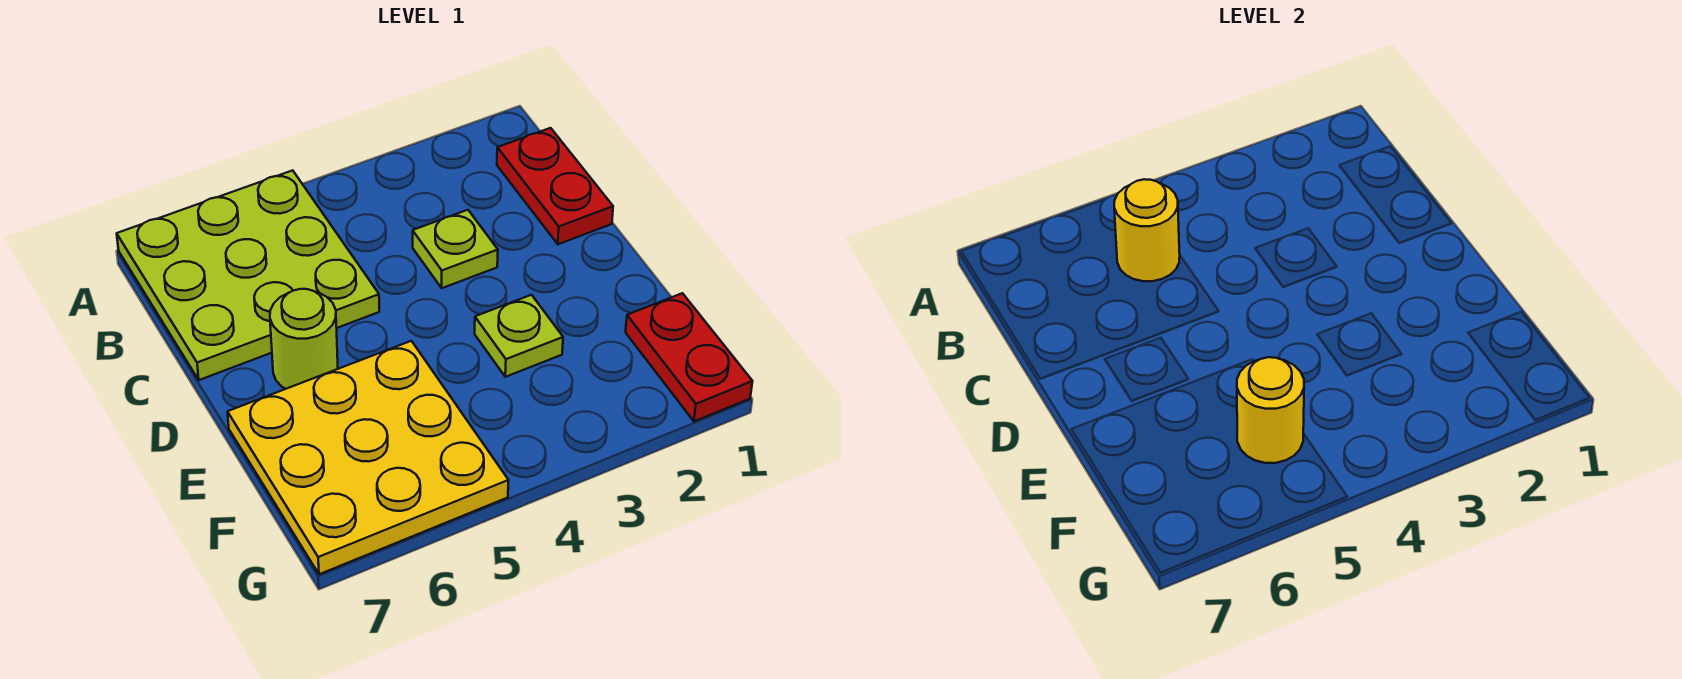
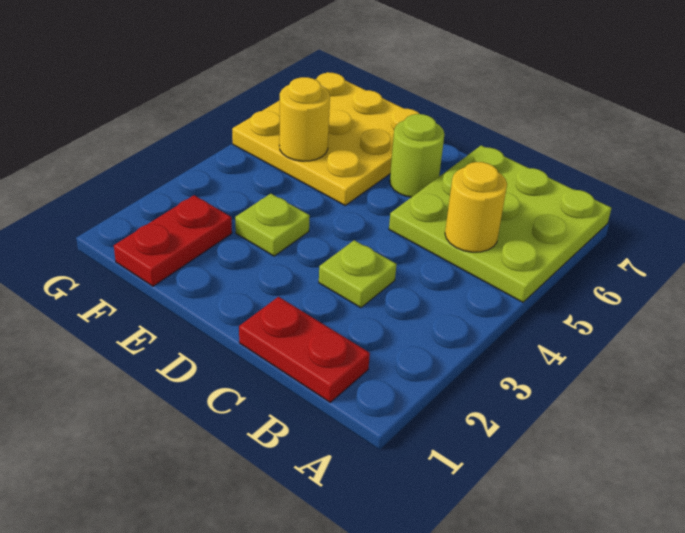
red plate F1:G1 level 1 -> red plate F1:F2 level 1

